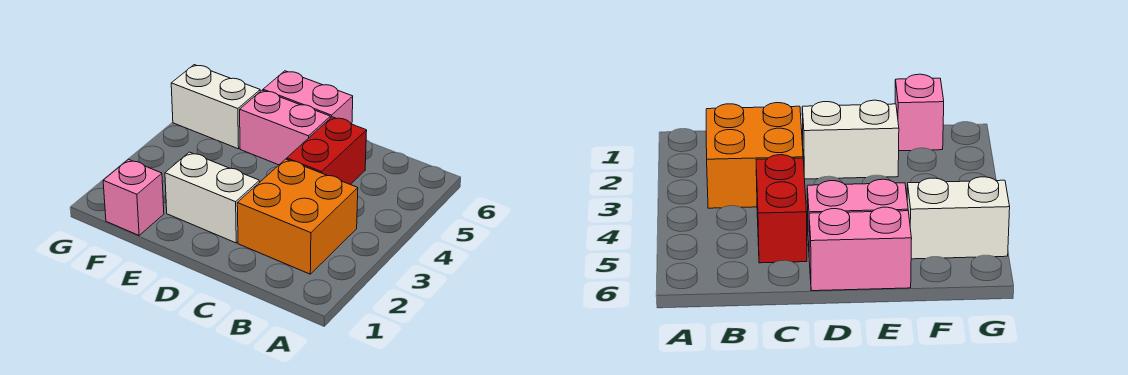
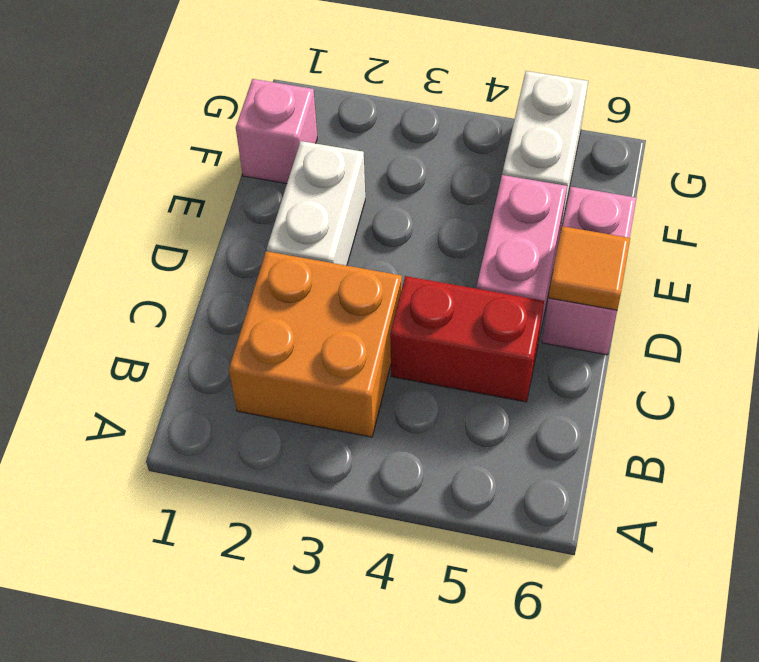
none -> orange tile D6 level 2

